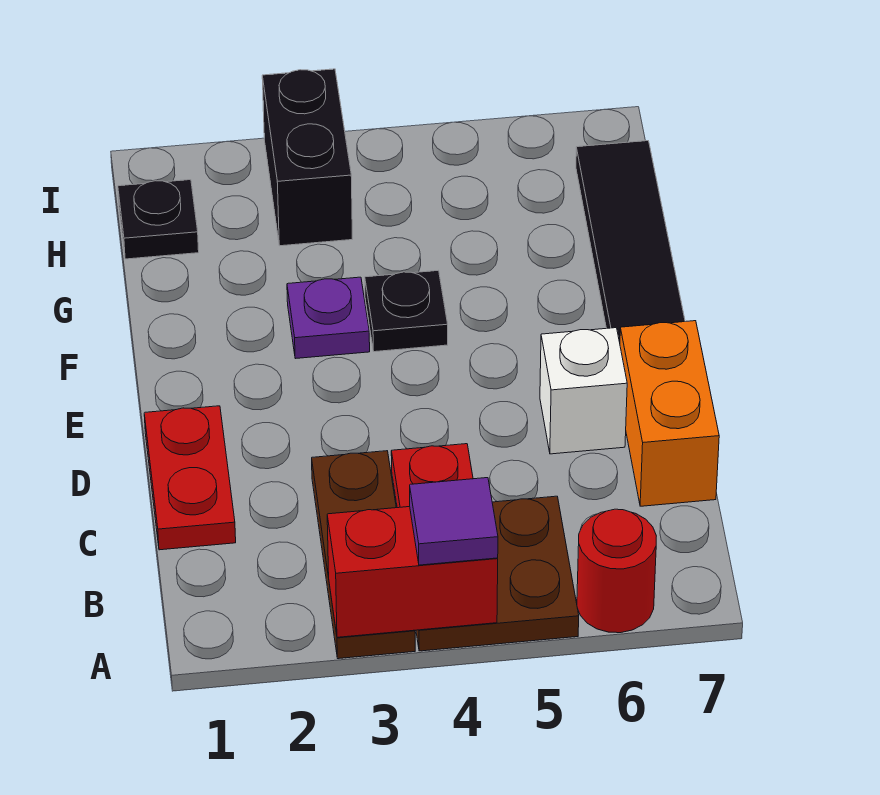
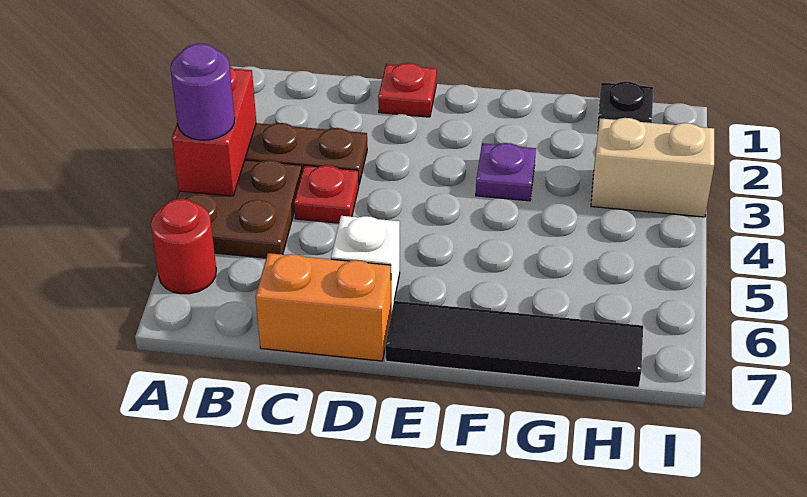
purple tile A4 level 3 -> purple round brick A4 level 3
red plate C1:D1 level 1 -> red plate D1 level 1
black plate F4 level 1 -> none
black brick H3:I3 level 1 -> tan brick H3:I3 level 1

